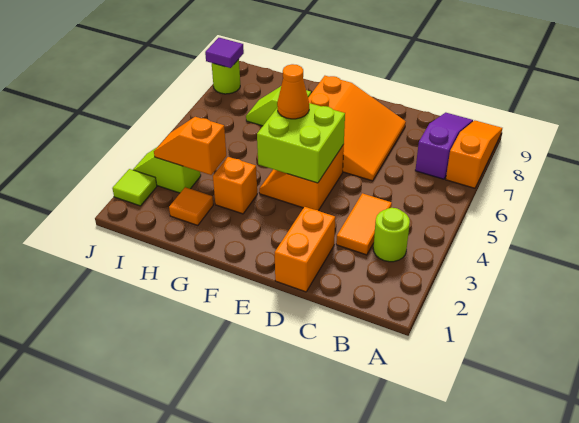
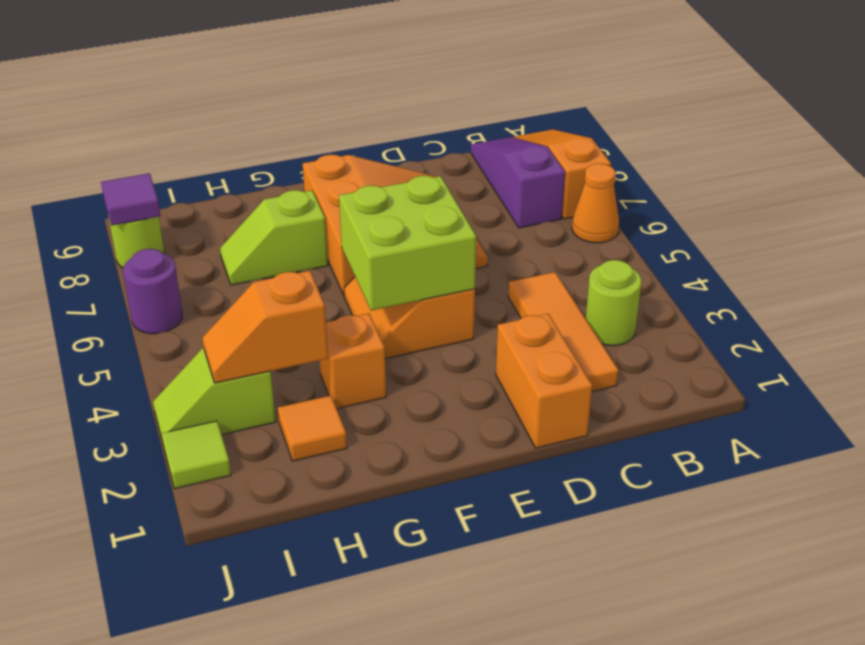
orange tile C3:C4 level 1 -> orange tile C2:C4 level 1
orange cone F5 level 3 -> orange cone A6 level 1
none -> purple round brick J6 level 1

